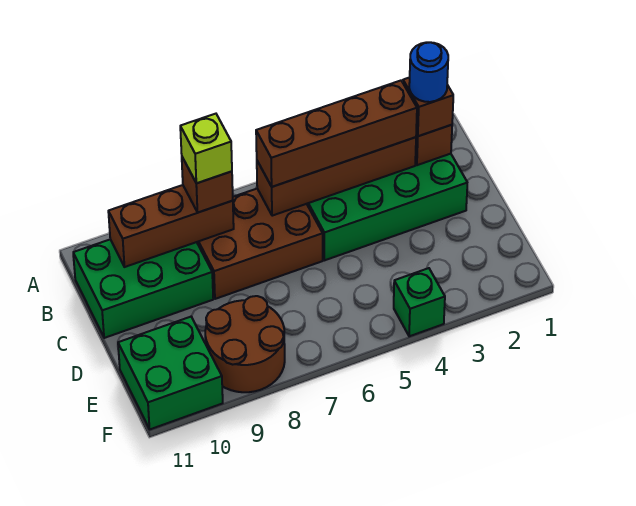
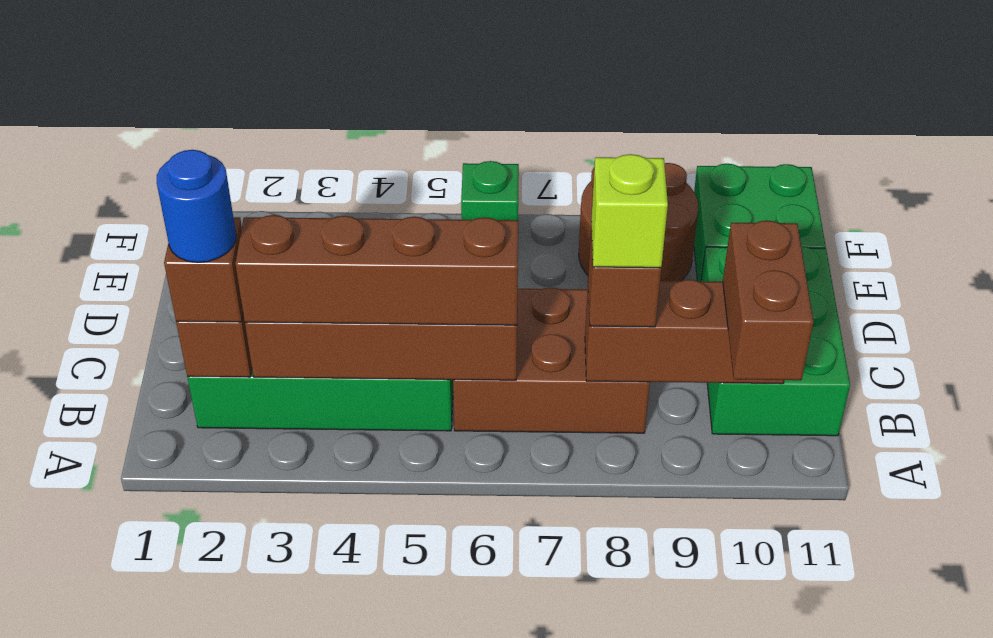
none -> brown brick A10:B10 level 3
green brick B9:C11 level 1 -> green brick B10:D11 level 1
green brick F4 level 1 -> green brick F6 level 1

